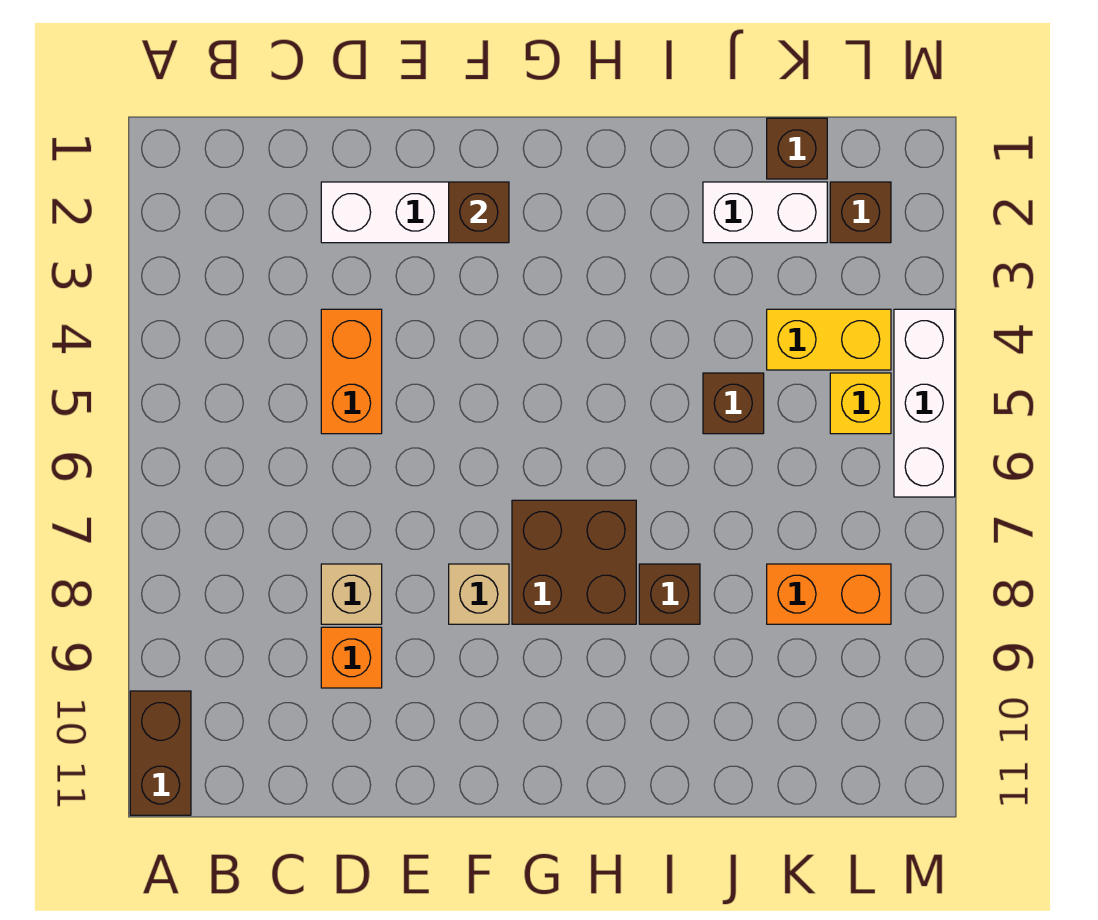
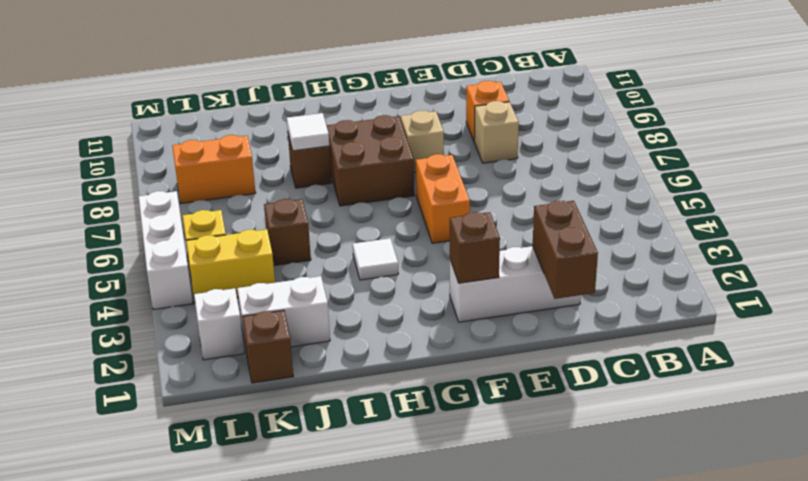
brown brick A10:A11 level 1 -> brown brick D1:D2 level 2
orange brick D4:D5 level 1 -> orange brick F5:F6 level 1
none -> white tile H4 level 1
none -> white tile I8 level 2
brown brick L2 level 1 -> white brick L2 level 1

